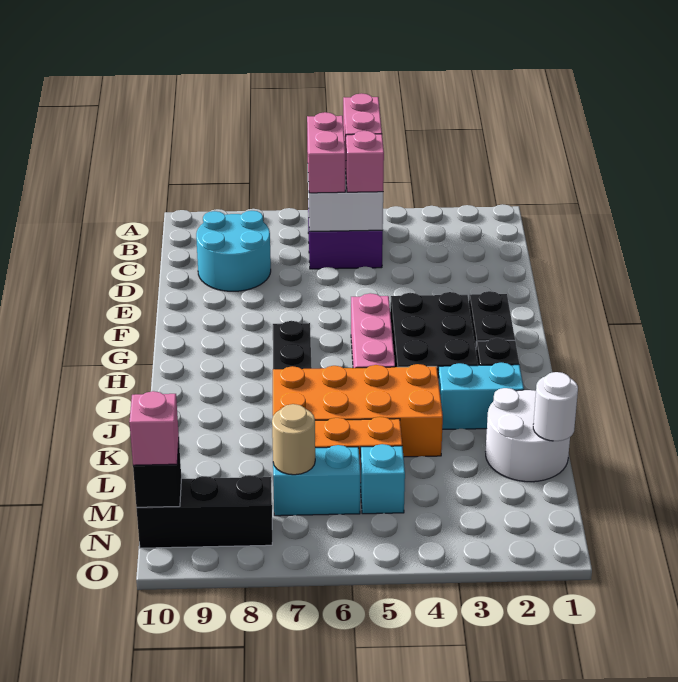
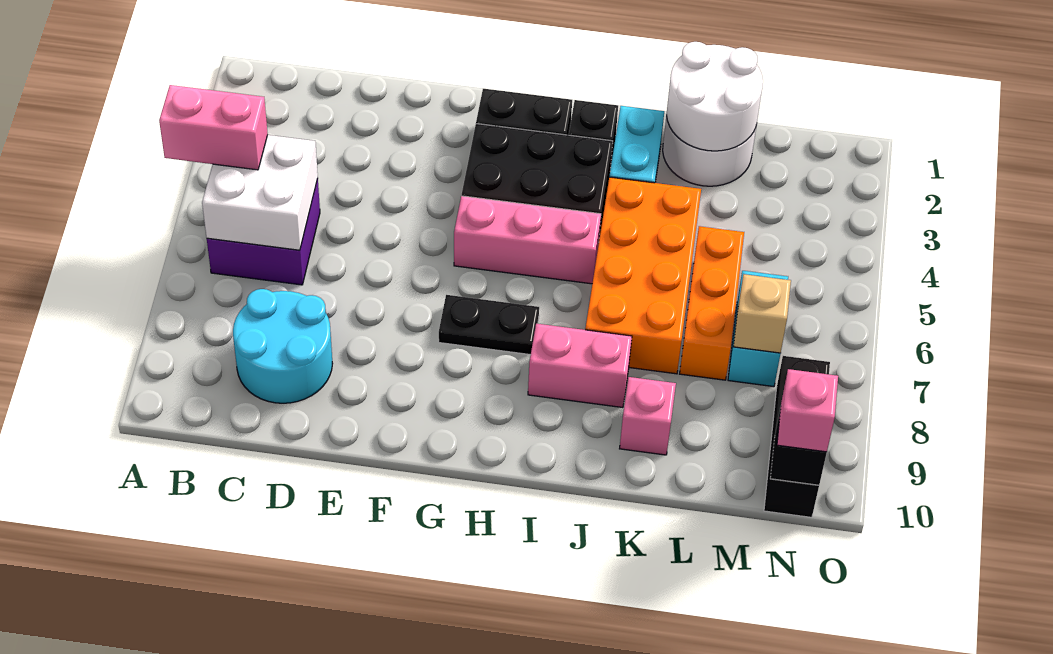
pink brick B6:C6 level 3 -> pink brick I8:J8 level 1
pink brick C5 level 3 -> pink brick K9 level 1
white round brick L1 level 2 -> white round brick K1:L2 level 2
cyan brick M5 level 1 -> none
tan round brick M7 level 2 -> tan brick M7 level 2

